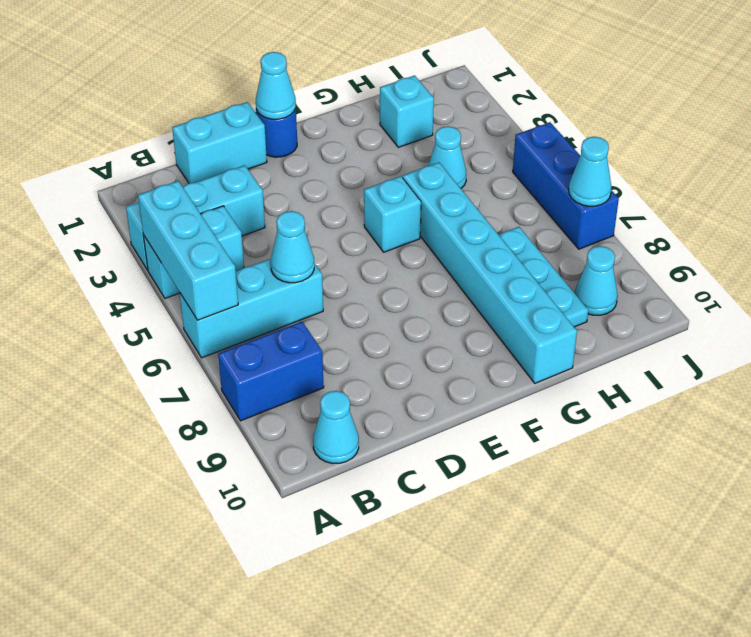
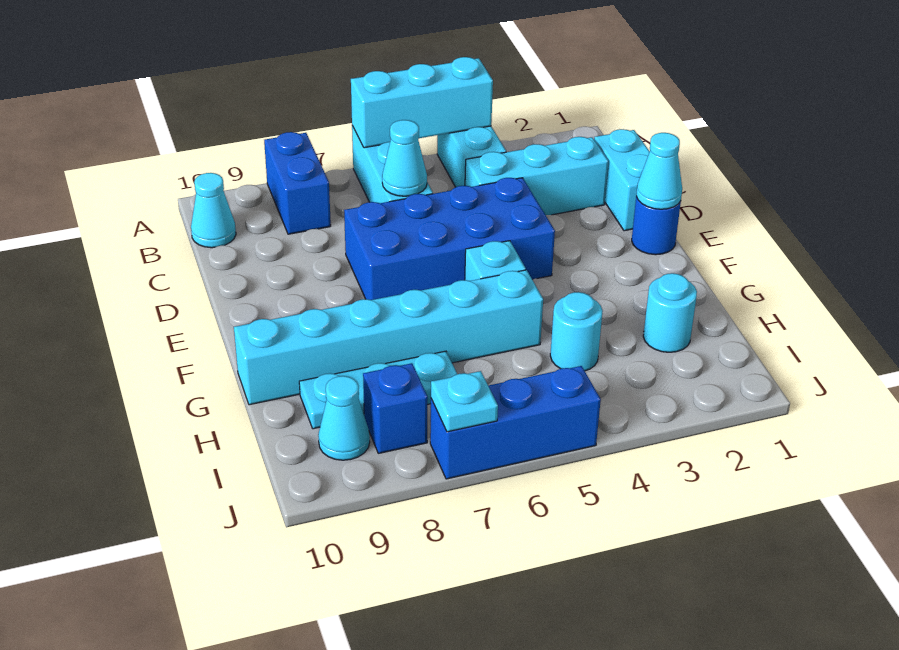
cyan brick A3:C3 level 1 -> cyan brick C2:C4 level 1
none -> blue brick D4:E7 level 1
cyan brick H2 level 1 -> cyan round brick H2 level 1
cyan cone H4 level 1 -> cyan round brick H4 level 1
none -> blue brick I8 level 1
cyan cone J7 level 2 -> cyan plate J7 level 2

